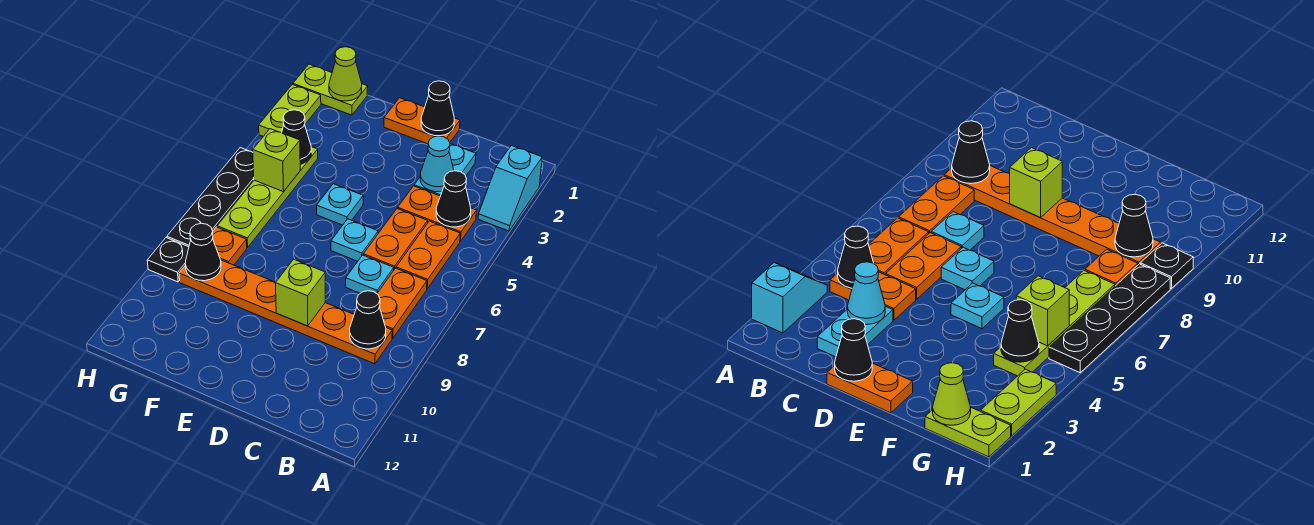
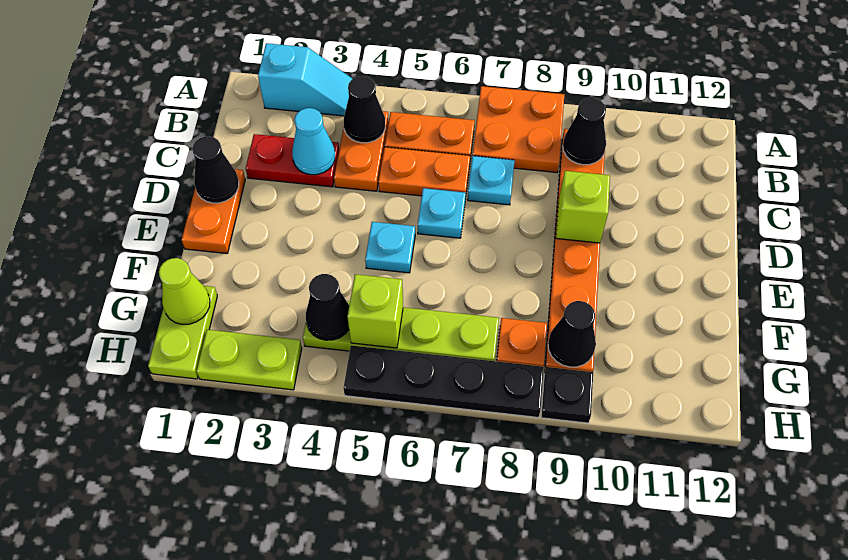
orange plate B7:B8 level 1 -> orange plate A7:B8 level 1
cyan plate C2:C3 level 1 -> red plate C2:C3 level 1

